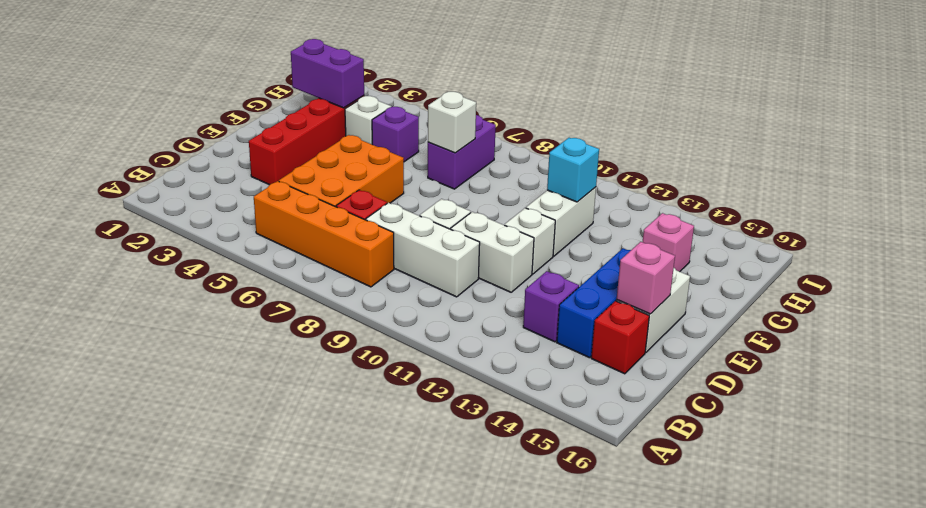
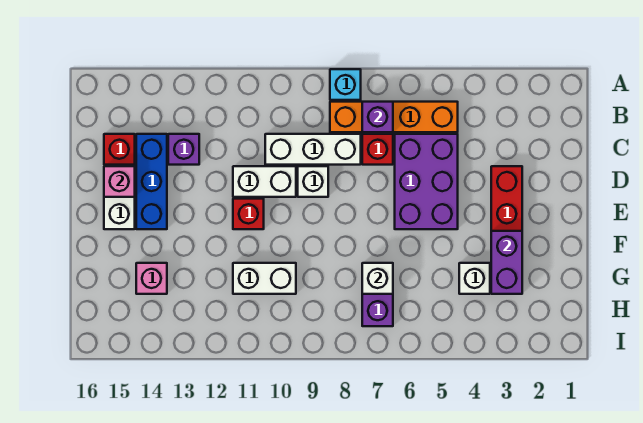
orange brick C5:E6 level 1 -> purple brick C5:E6 level 1
white brick E11 level 1 -> red brick E11 level 1
white brick F11:G11 level 1 -> white brick G10:G11 level 1
purple brick G2:G3 level 2 -> purple brick F3:G3 level 2
purple brick G5 level 1 -> purple brick B7 level 2
cyan brick G11 level 2 -> cyan brick A8 level 1

